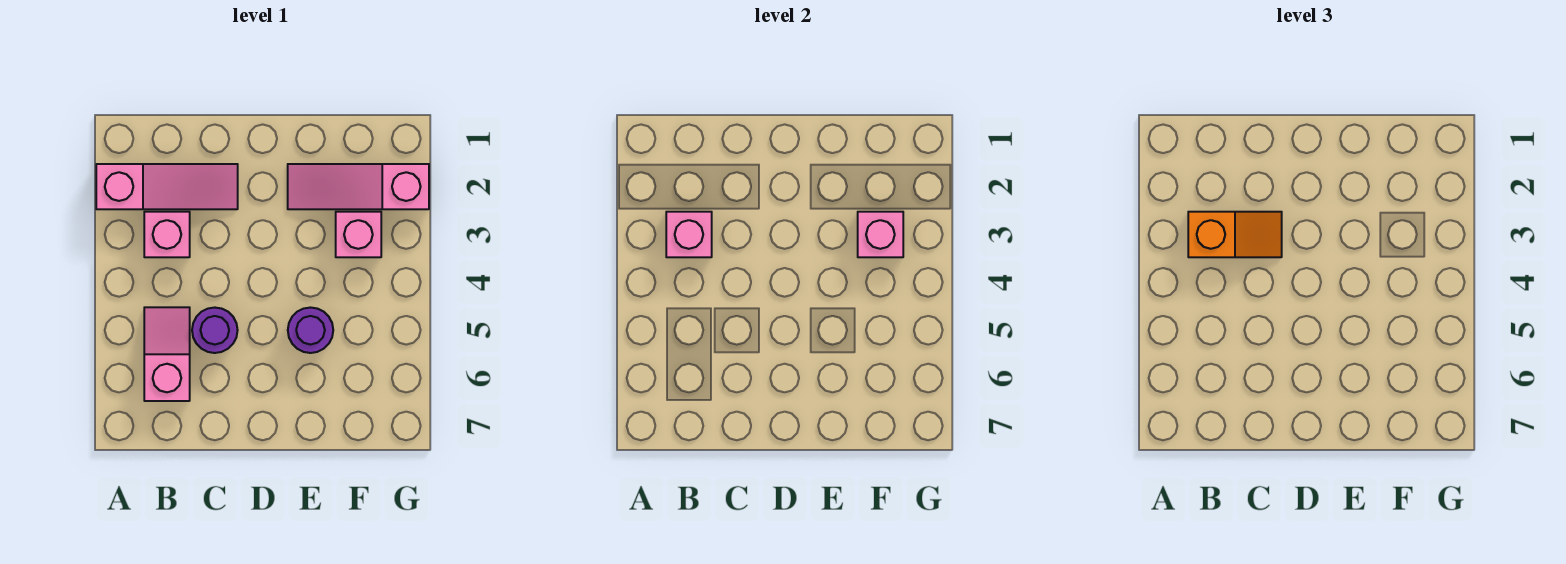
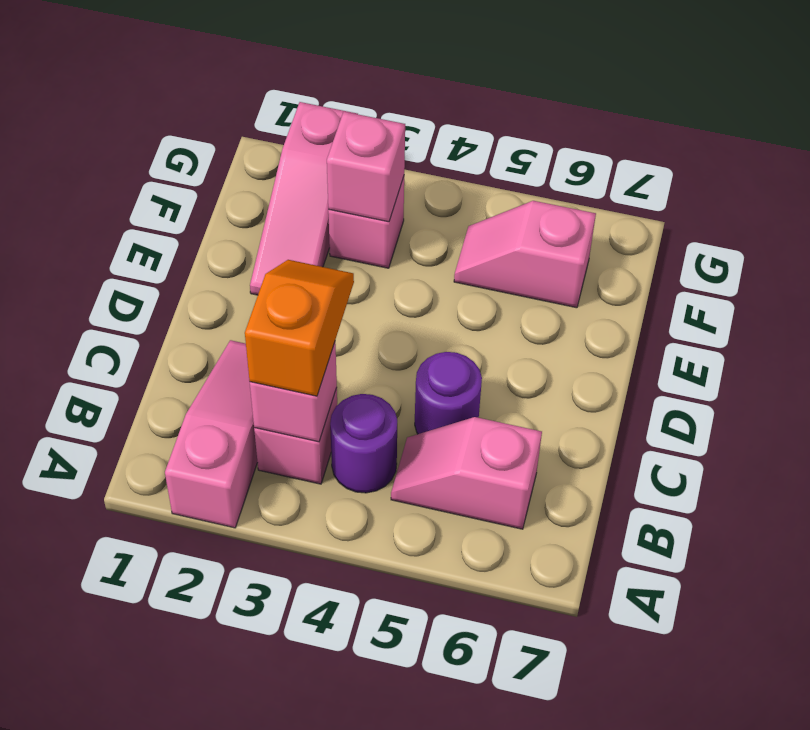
purple round brick E5 level 1 -> purple round brick B4 level 1
none -> pink slope F5:F6 level 1 top 6

